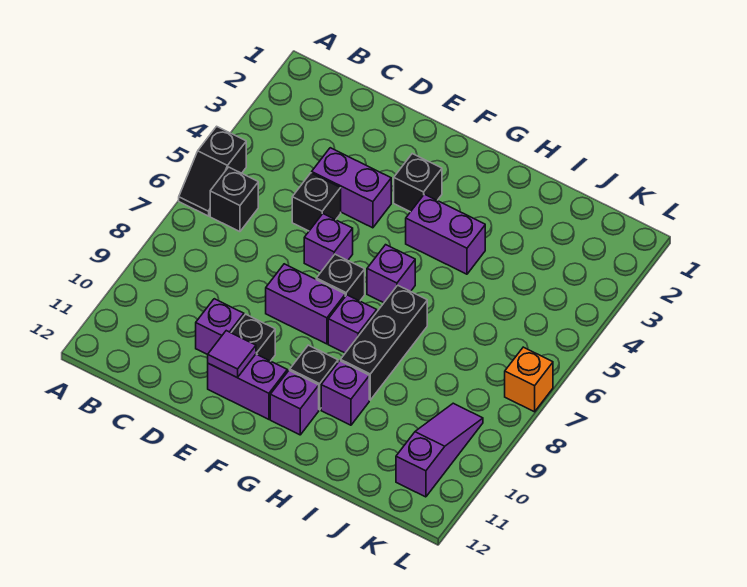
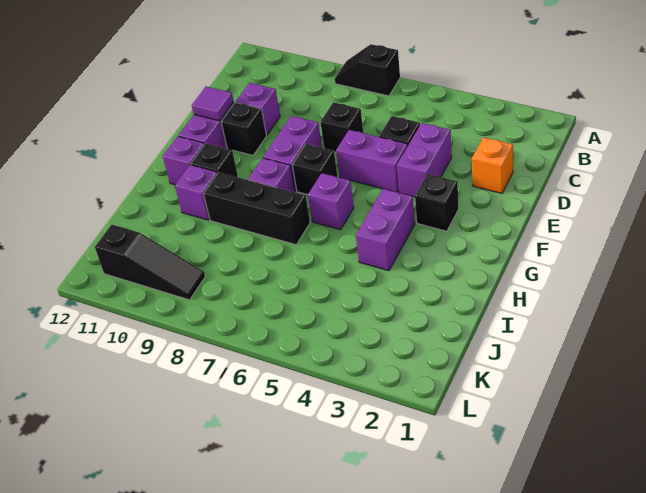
black slope A5:A6 level 1 top 5 -> black slope A7:A8 level 1 top 7
black brick B6 level 1 -> black brick D7 level 1
purple brick E6 level 1 -> purple brick E5:E6 level 1
purple slope K9:K11 level 1 top 11 -> black slope K9:K11 level 1 top 11
orange brick L7 level 1 -> orange brick D2 level 1

